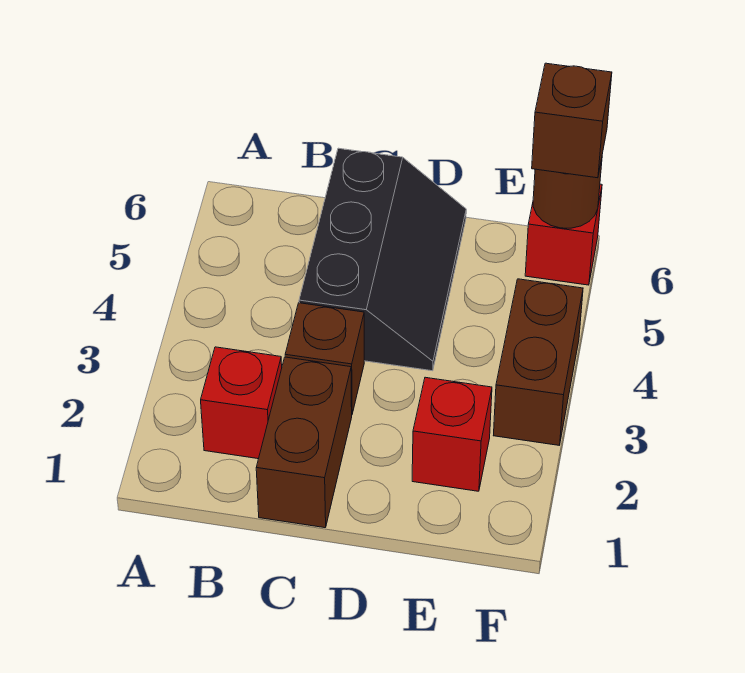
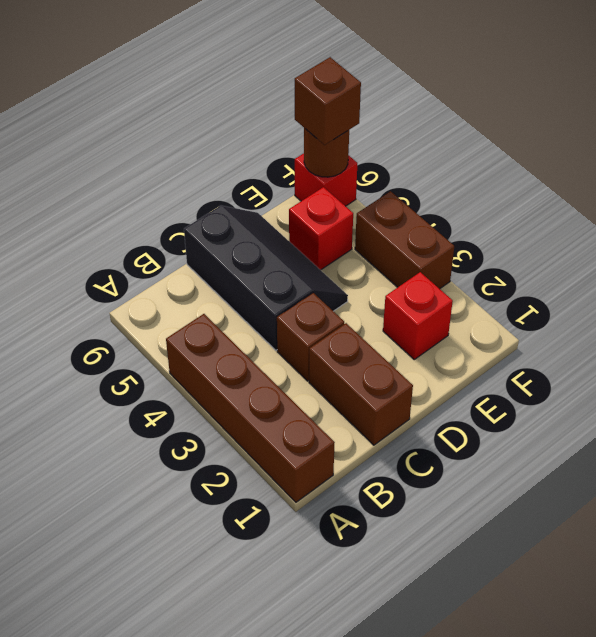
none -> brown brick A1:A4 level 1
red brick B2 level 1 -> red brick E5 level 1

